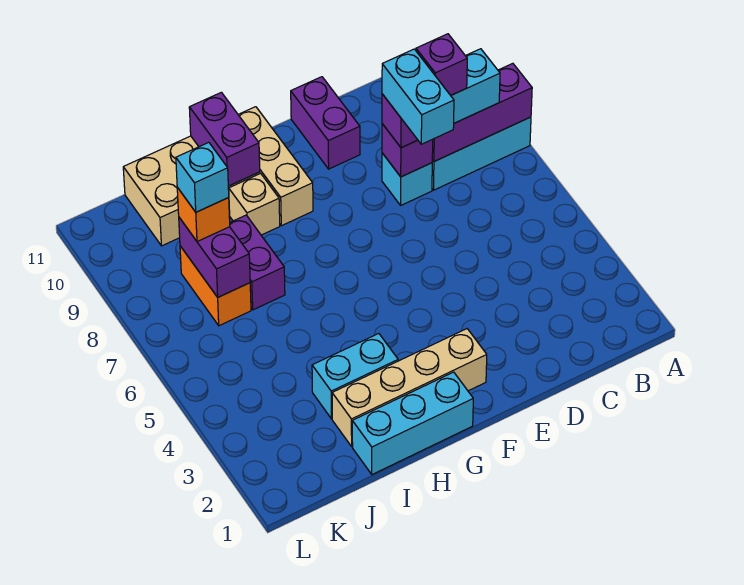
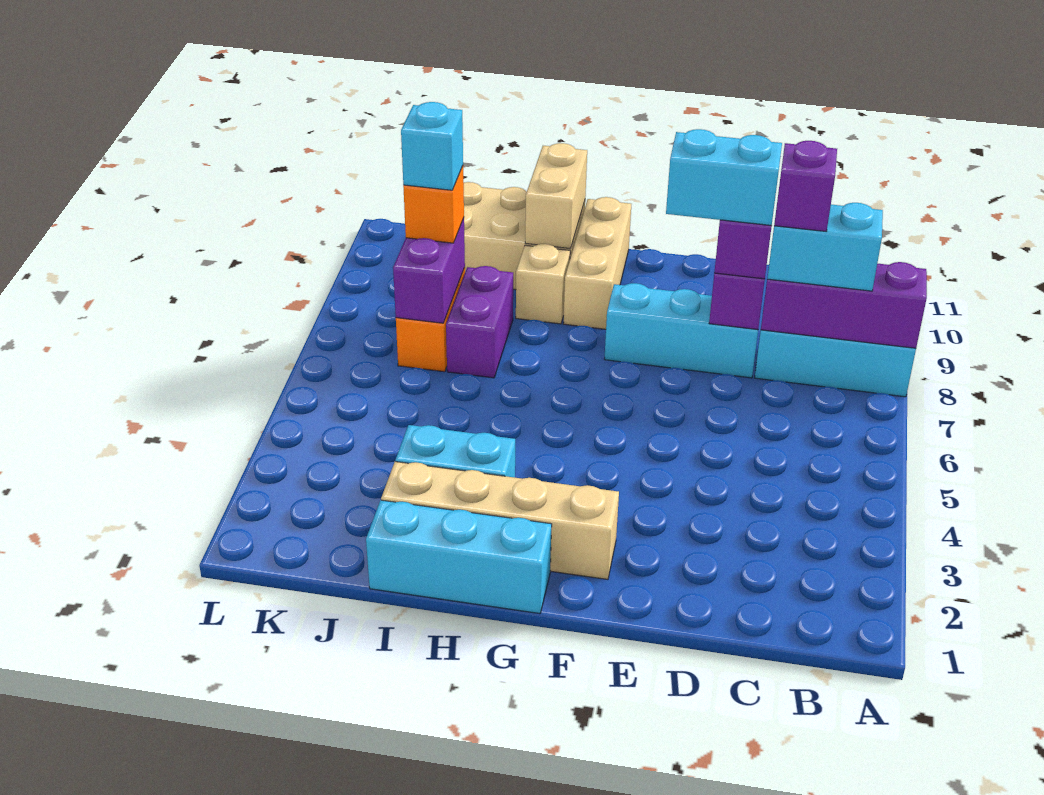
cyan brick D7:D8 level 4 -> cyan brick D8:E8 level 4
cyan brick D8 level 1 -> cyan brick D8:F8 level 1
purple brick E10:E11 level 1 -> none
purple brick H10:H11 level 2 -> tan brick H10:H11 level 2

